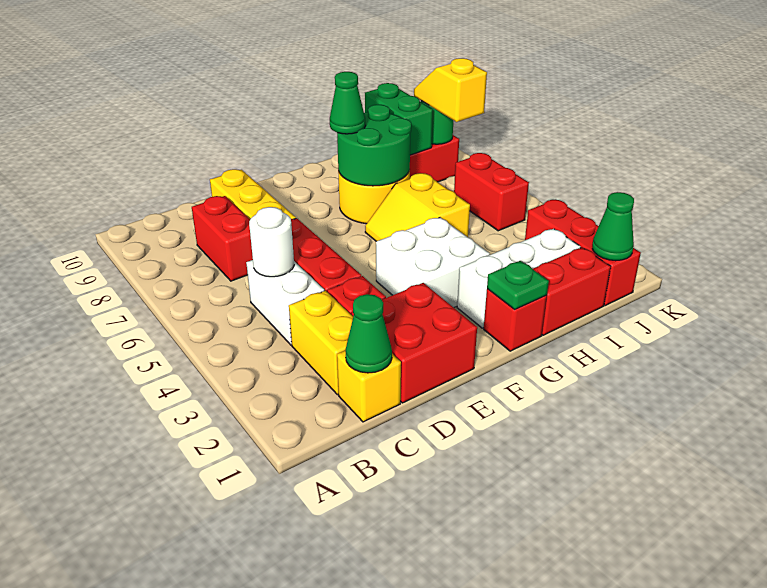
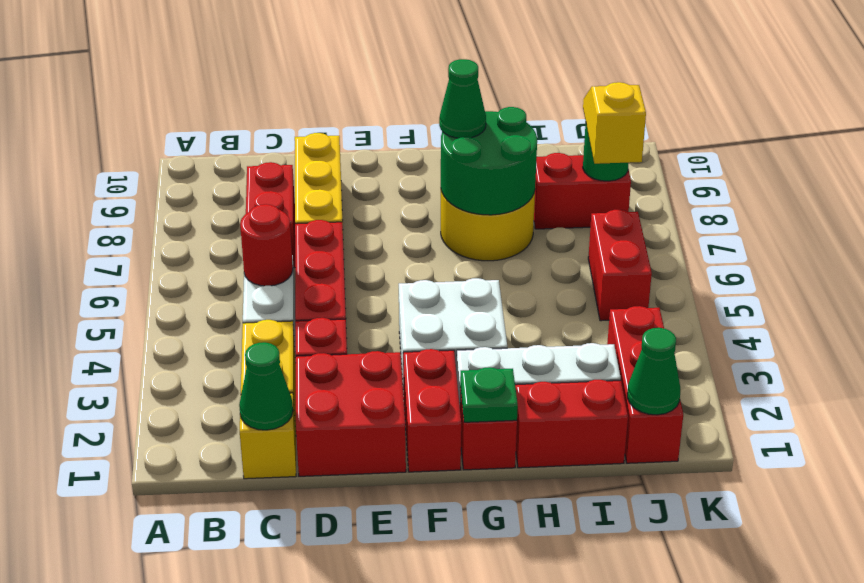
white round brick C5 level 2 -> red round brick C5 level 2
none -> red brick F1:F2 level 1
yellow slope G5:H6 level 1 top H -> none
green brick I8:I9 level 2 -> none

